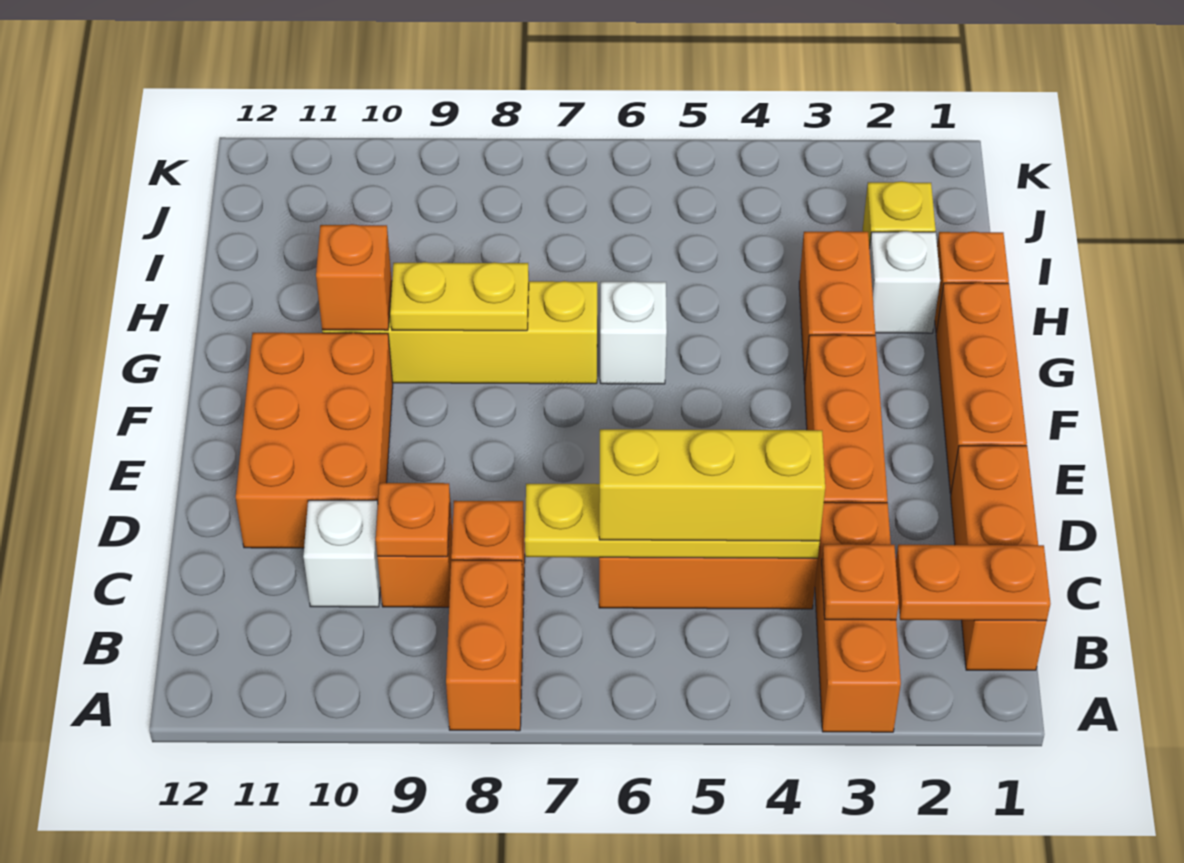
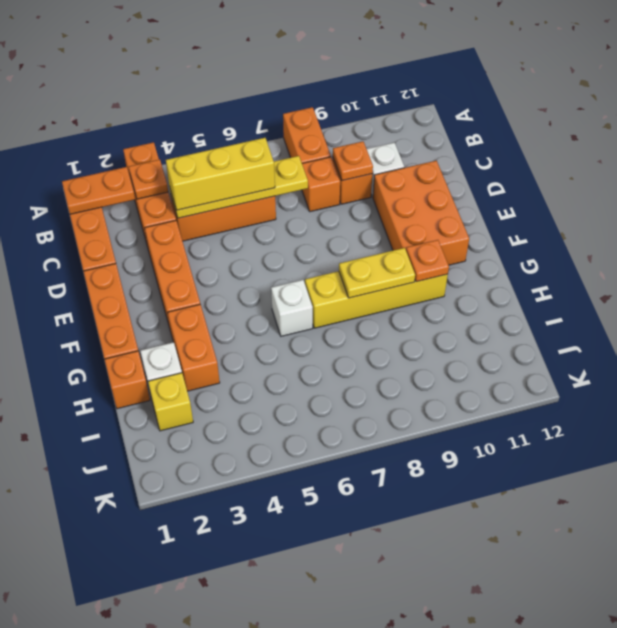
orange brick G10 level 2 -> orange plate G10 level 2

